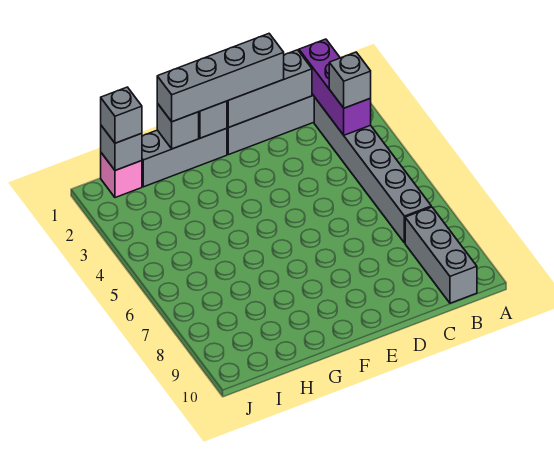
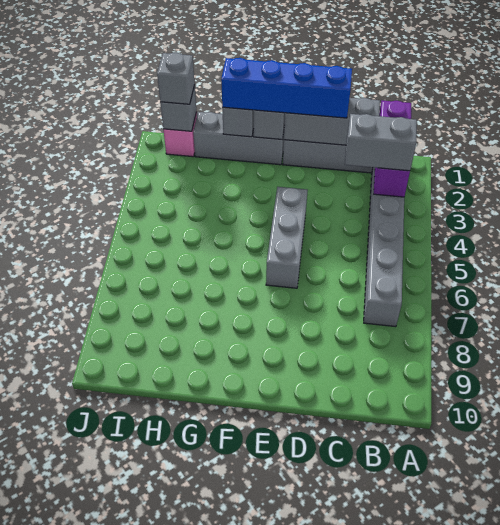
grey brick B3 level 3 -> grey brick B3:C3 level 3
grey brick B8:B10 level 1 -> grey brick E4:E6 level 1
grey brick D1:G1 level 3 -> blue brick D1:G1 level 3

